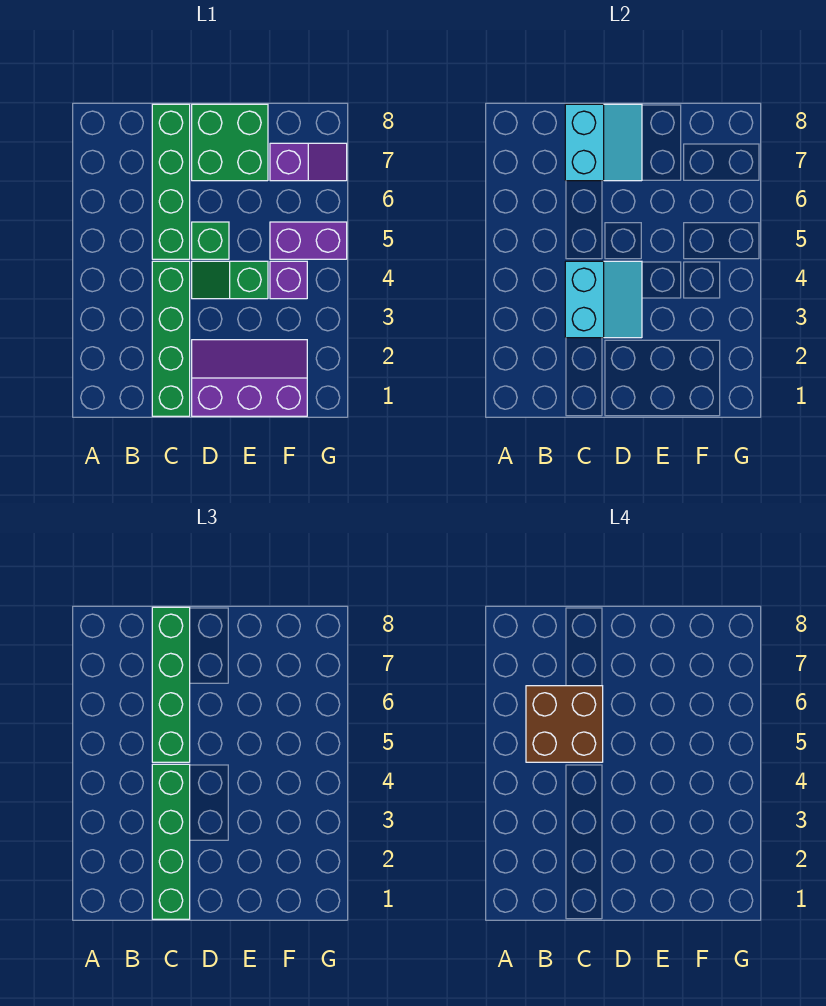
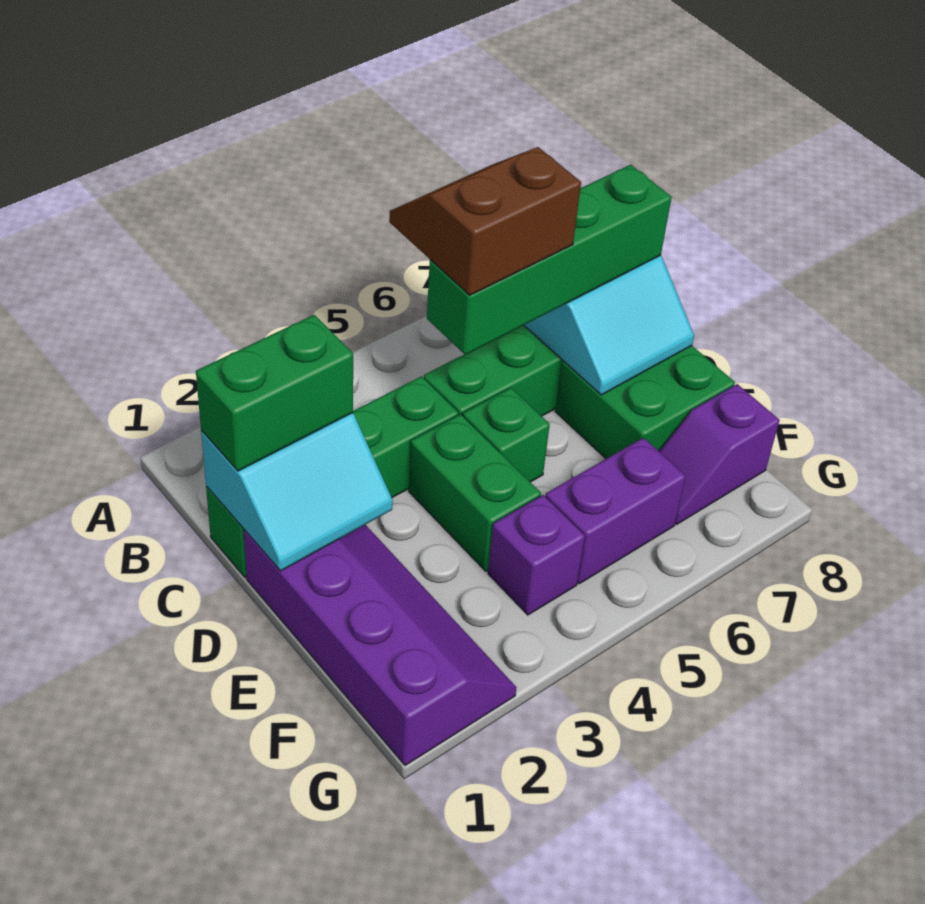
brown brick B5:C6 level 4 -> brown slope B5:C6 level 4 top C
green brick C1:C4 level 3 -> green brick C1:C2 level 3
cyan slope C3:D4 level 2 top C -> cyan slope C1:D2 level 2 top C
purple slope D1:F2 level 1 top 1 -> purple slope D1:G2 level 1 top 1
green slope D4:E4 level 1 top E -> green brick D4:E4 level 1
purple brick F5:G5 level 1 -> purple brick F5:F6 level 1
purple slope F7:G7 level 1 top F -> purple slope F7:F8 level 1 top 8

